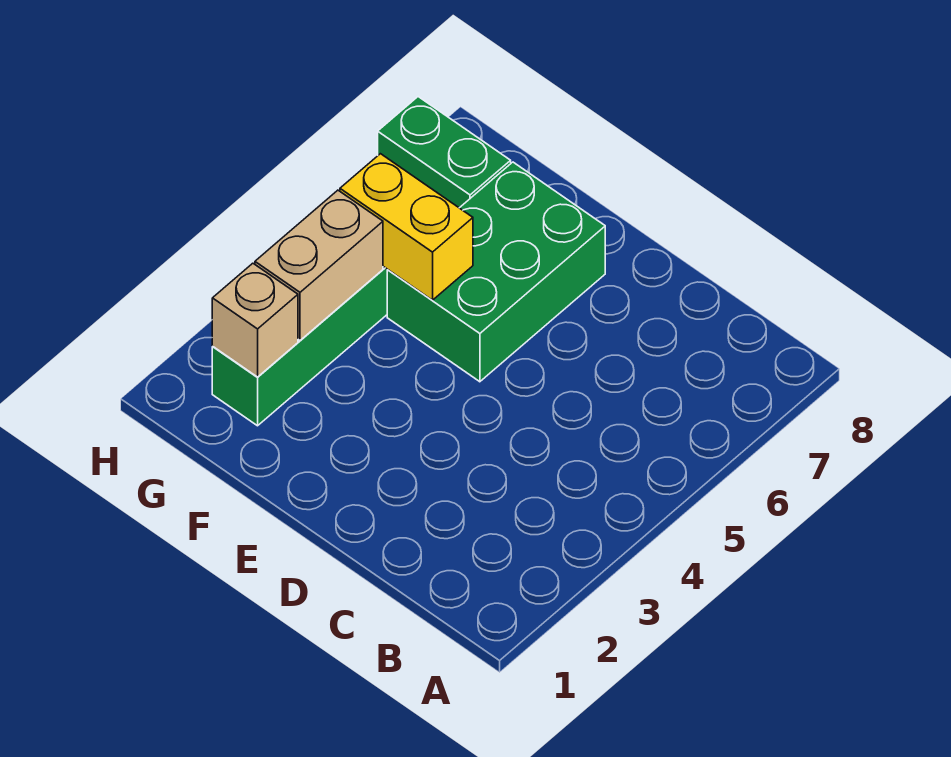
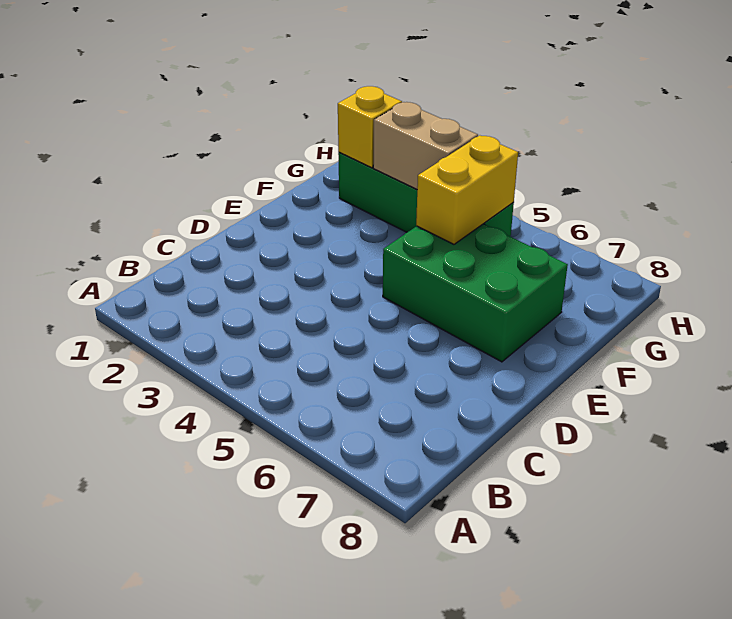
tan brick G2 level 2 -> yellow brick G2 level 2
green brick G7:H7 level 1 -> none

